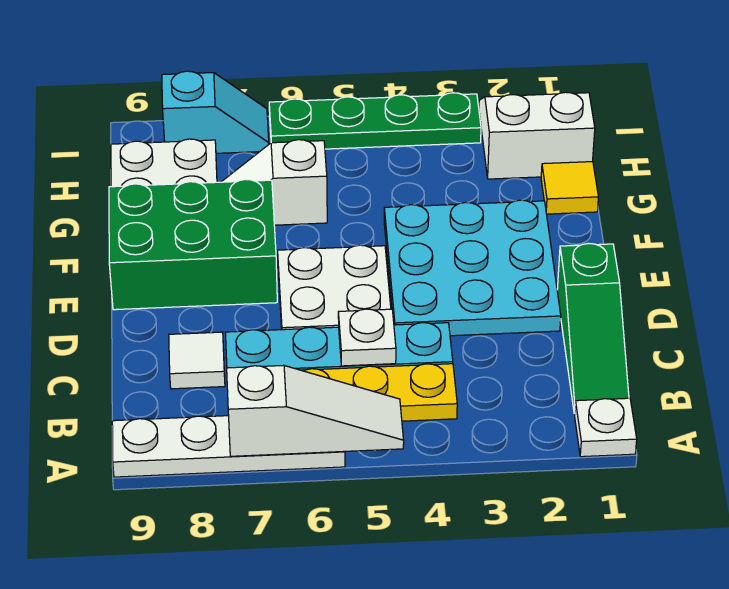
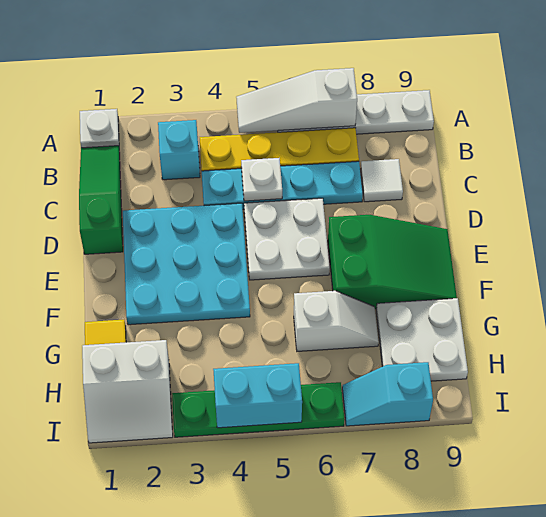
none -> cyan brick B3 level 1
green brick E7:F9 level 1 -> green slope E7:F9 level 1 top 7
none -> cyan brick I4:I5 level 2

